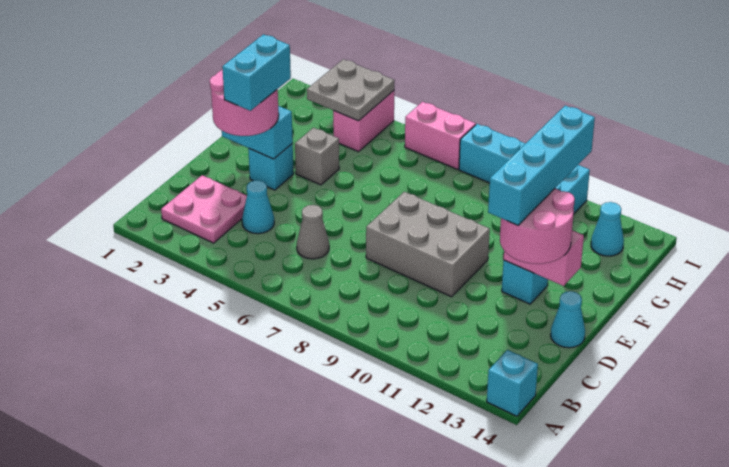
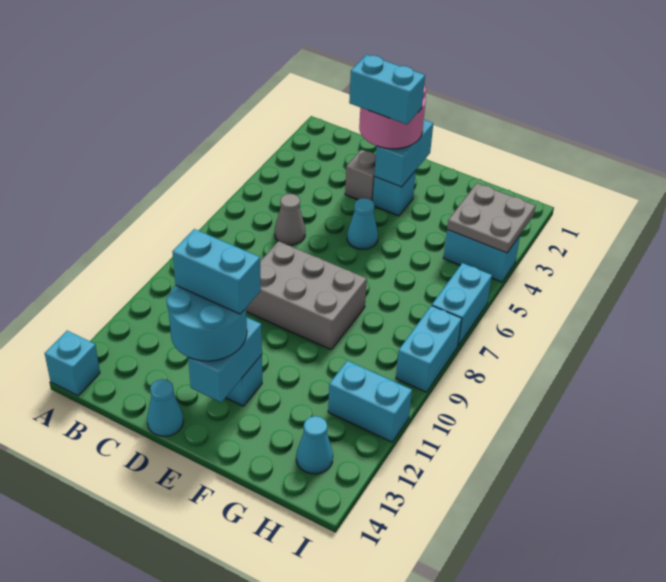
pink plate B2:C3 level 1 -> none
cyan cone C4 level 1 -> cyan cone E5 level 1
grey brick D8:E10 level 1 -> grey brick D8:F9 level 1
pink round brick D12:E13 level 3 -> cyan round brick D12:E13 level 3
cyan brick D12:G12 level 4 -> cyan brick D12:E12 level 4
pink brick E12:E13 level 2 -> cyan brick E12:E13 level 2
grey brick F4 level 1 -> grey brick D3 level 1
pink brick H4:I4 level 1 -> cyan brick H4:I4 level 1
pink brick I6:I7 level 1 -> cyan brick I6:I7 level 1

